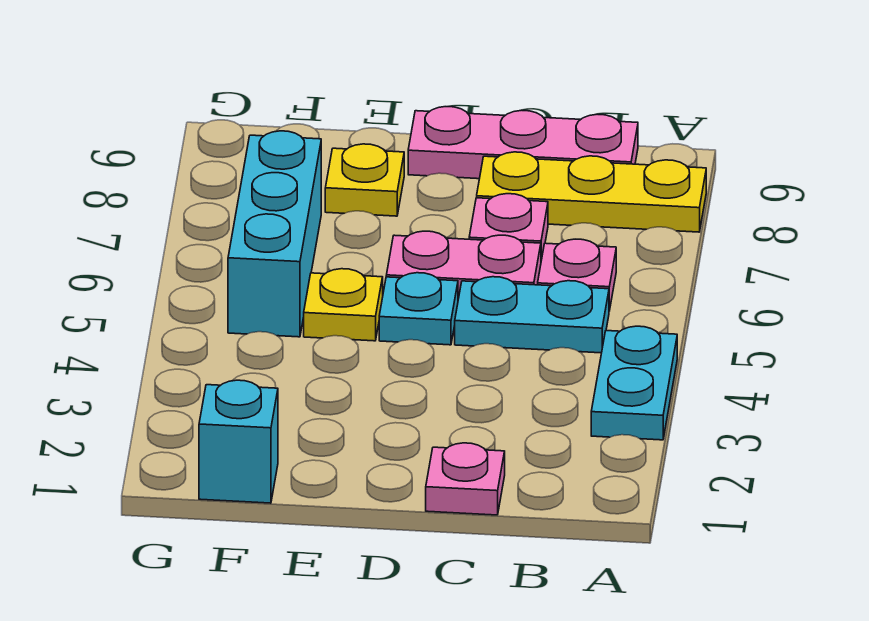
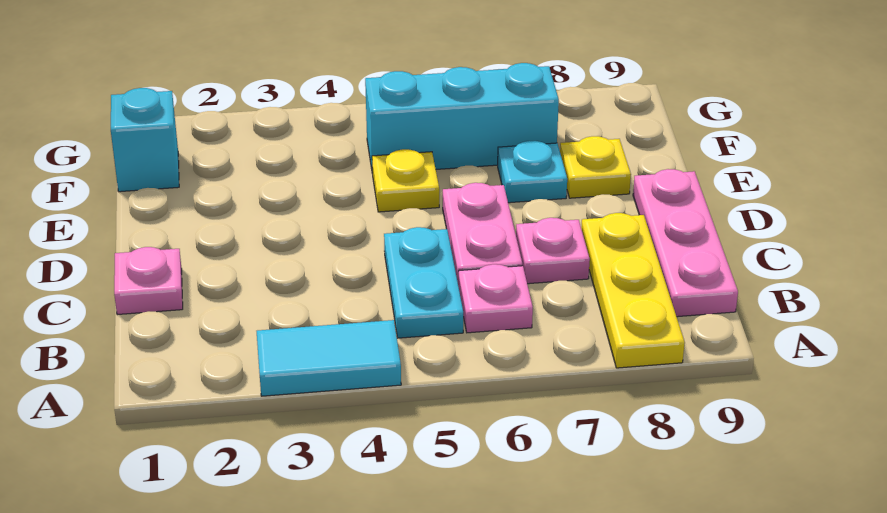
cyan plate A3:A4 level 1 -> cyan tile A3:A4 level 1
cyan plate D5 level 1 -> cyan plate E7 level 1

